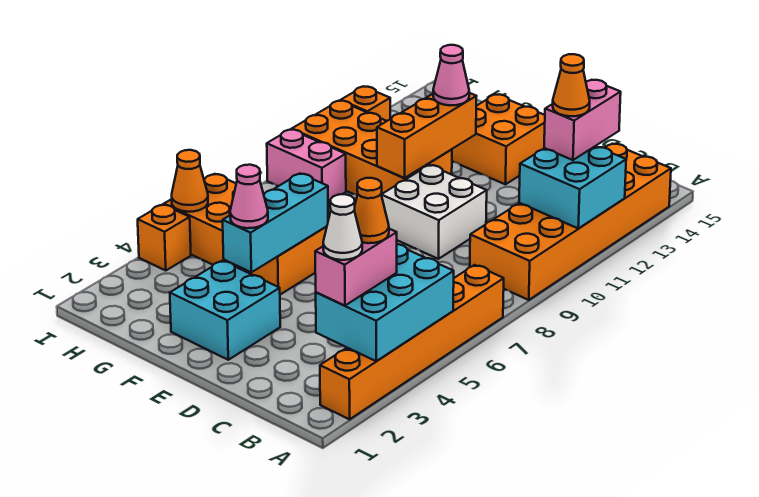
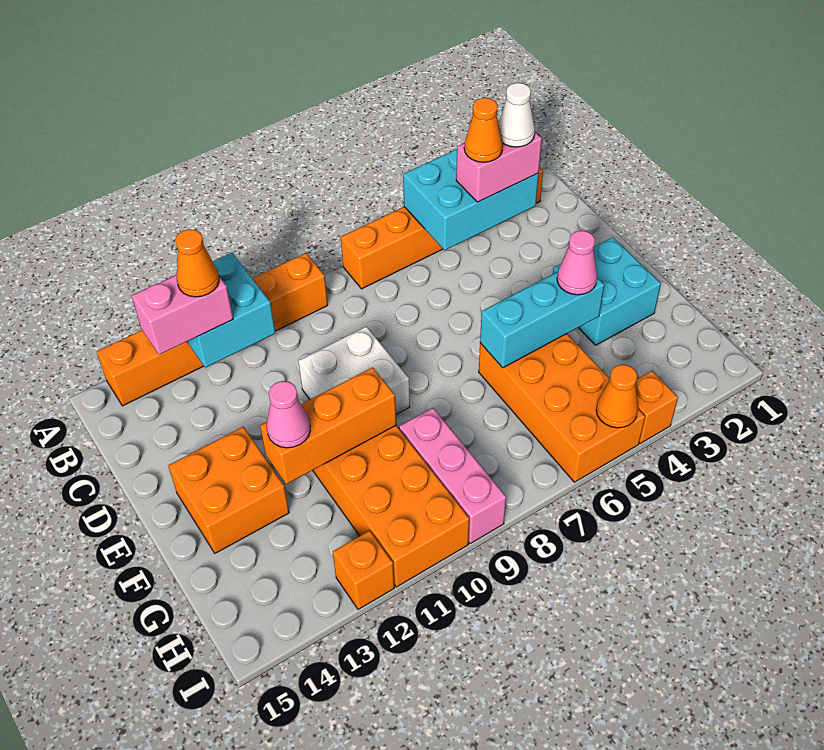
orange brick A9:B14 level 1 -> orange brick A9:A14 level 1
pink brick H9:I9 level 1 -> pink brick G9:I9 level 1

